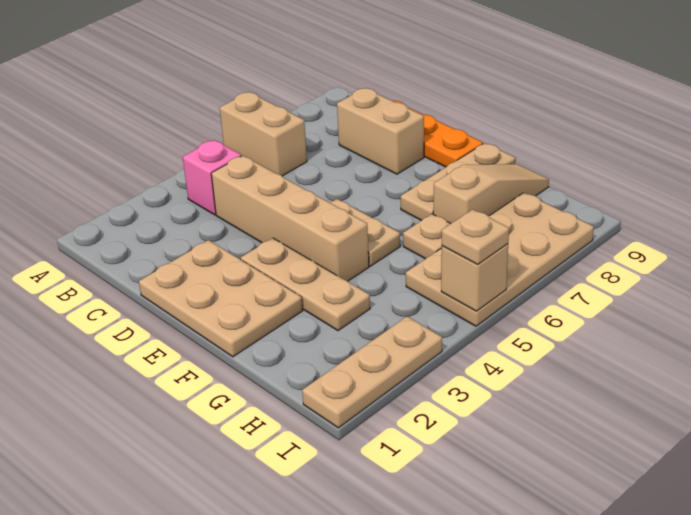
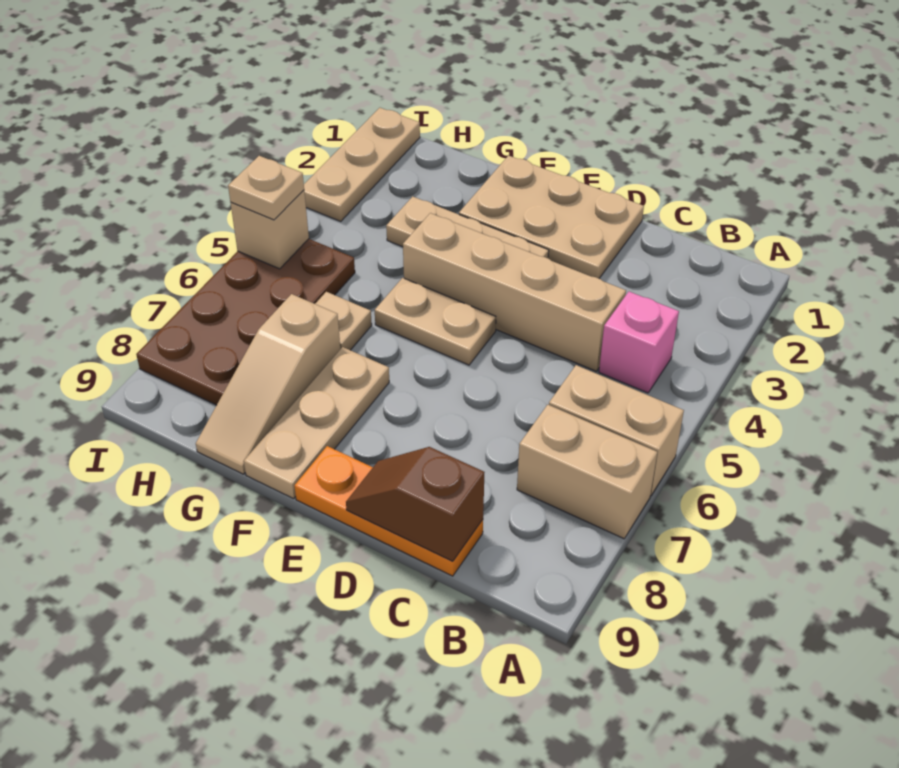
tan brick C8:D8 level 1 -> tan brick A7:B7 level 1
none -> brown slope C9:D9 level 2 top C
tan plate H5:I8 level 1 -> brown plate H5:I8 level 1

